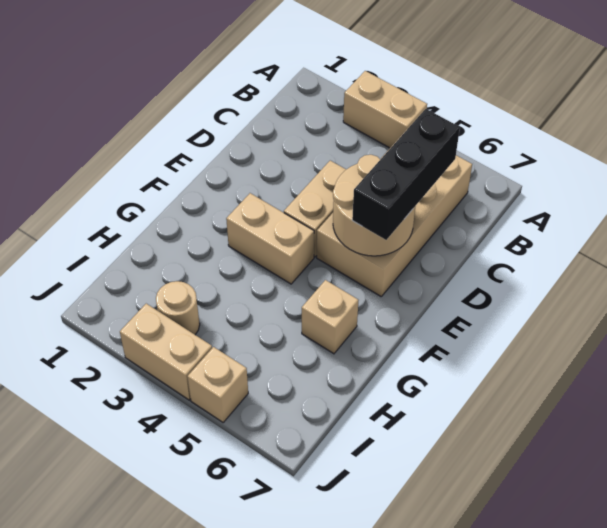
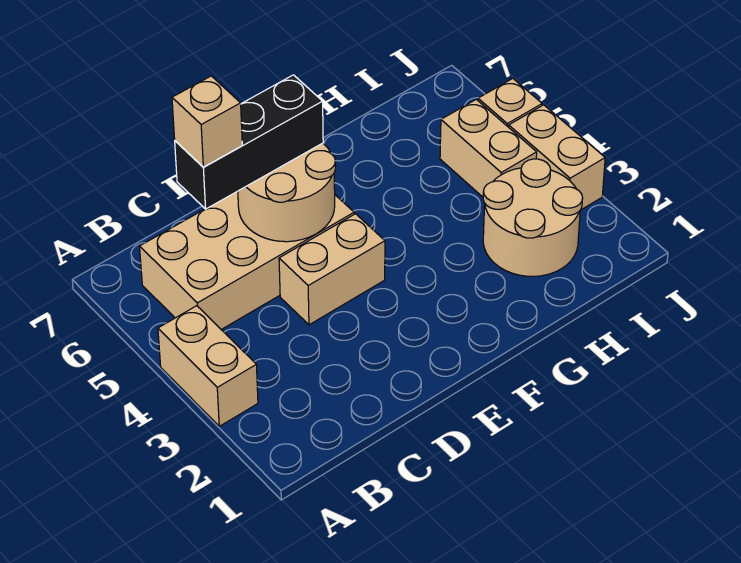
tan brick F3:F4 level 1 -> tan brick I4:I5 level 1
tan brick G6 level 1 -> tan brick C6 level 4
tan round brick I3 level 1 -> tan round brick H2:I3 level 1

